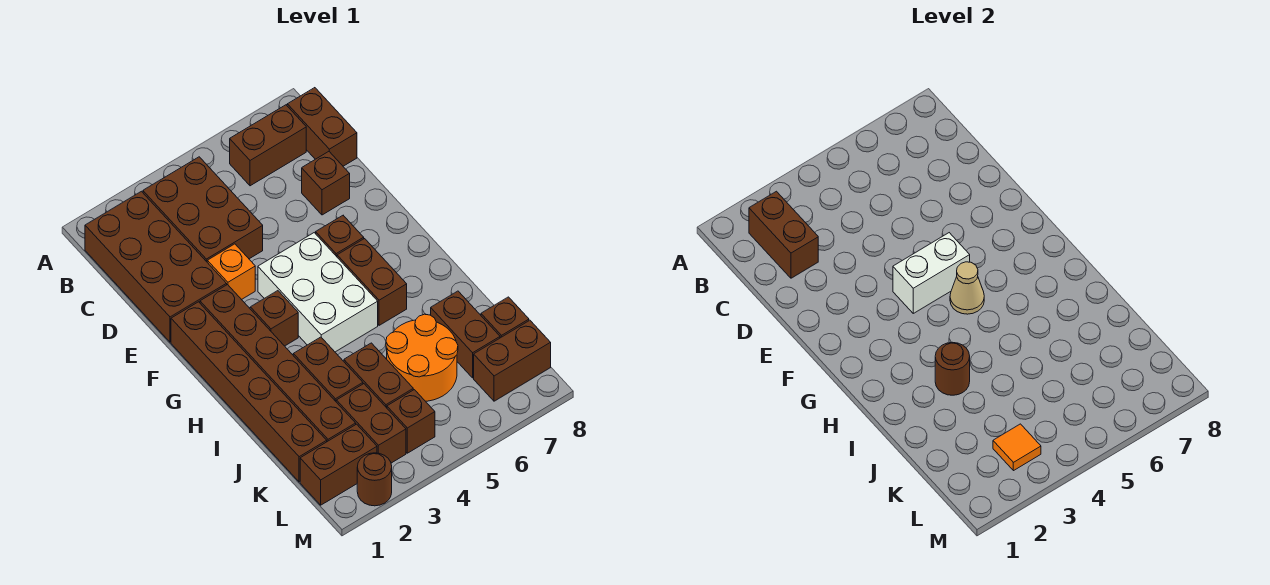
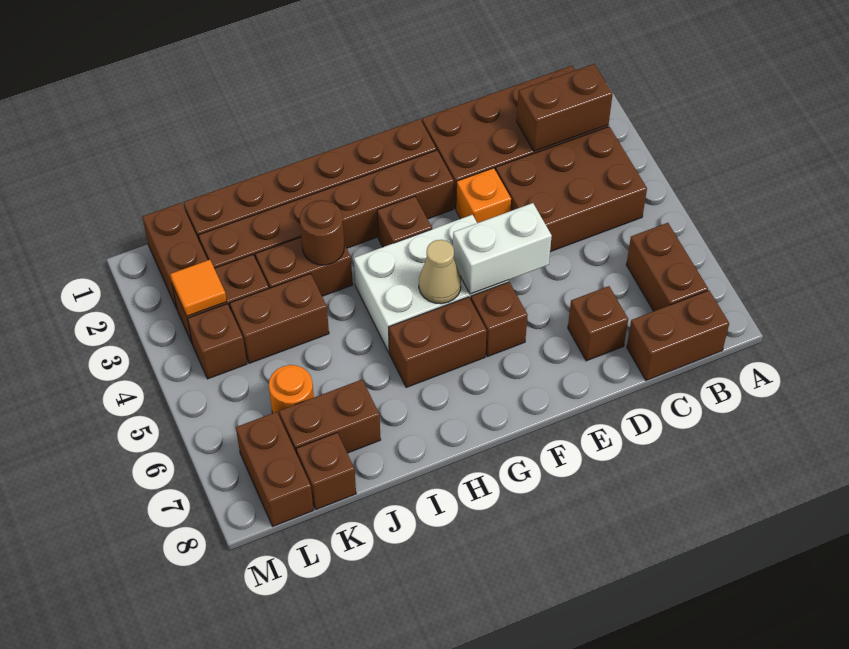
white brick F4:F5 level 2 -> white brick E5:F5 level 2
orange round brick J5:K6 level 1 -> orange round brick K6 level 1
brown round brick M2 level 1 -> none

